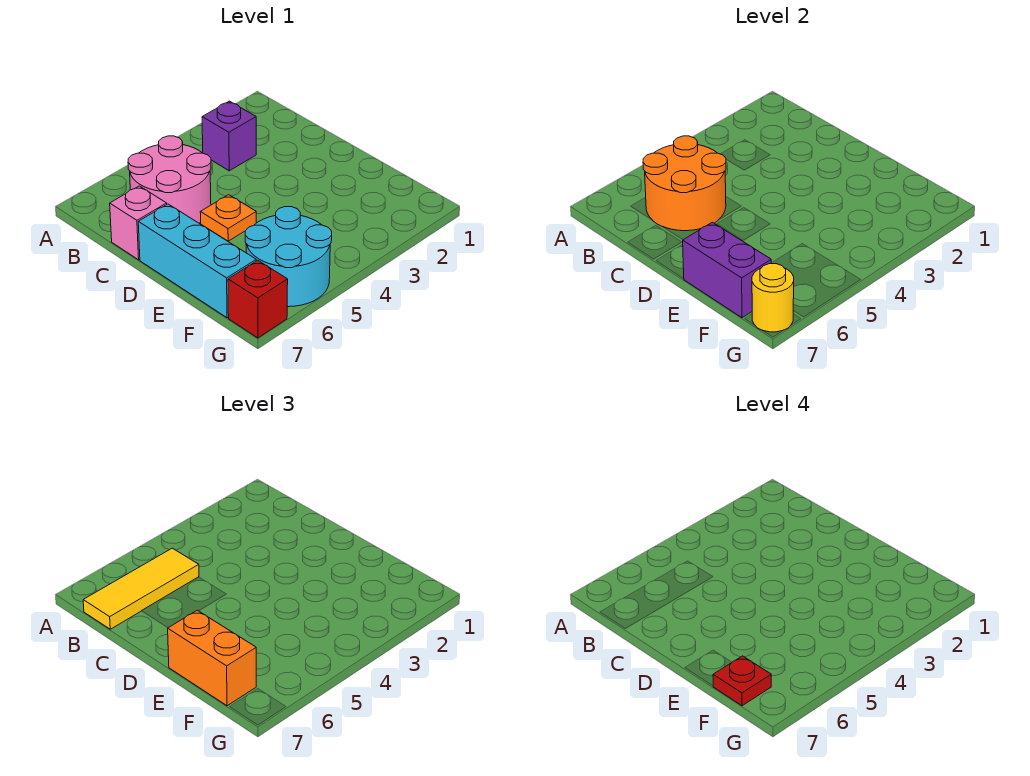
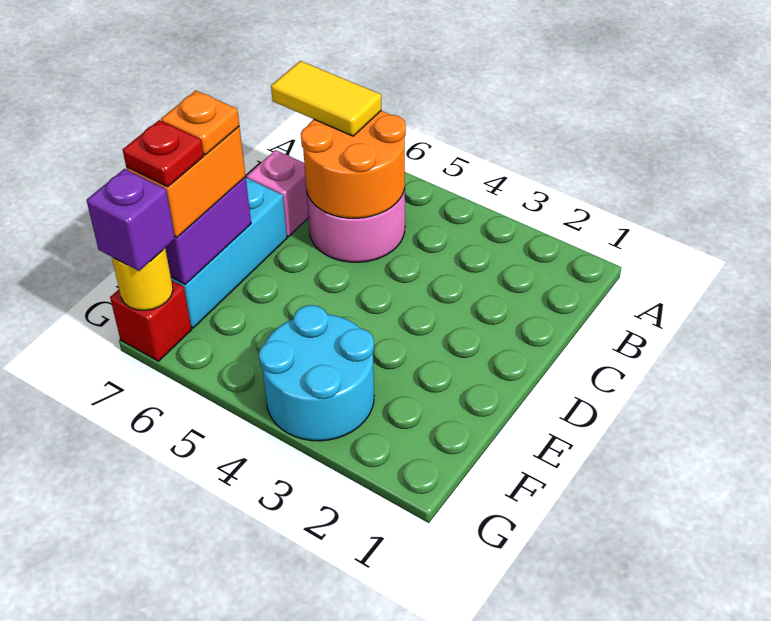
purple brick B3 level 1 -> purple brick G7 level 3
yellow tile B5:B7 level 3 -> yellow tile B6:B7 level 3
orange plate D5 level 1 -> orange plate E7 level 4
cyan round brick F5:G6 level 1 -> cyan round brick F3:G4 level 1

